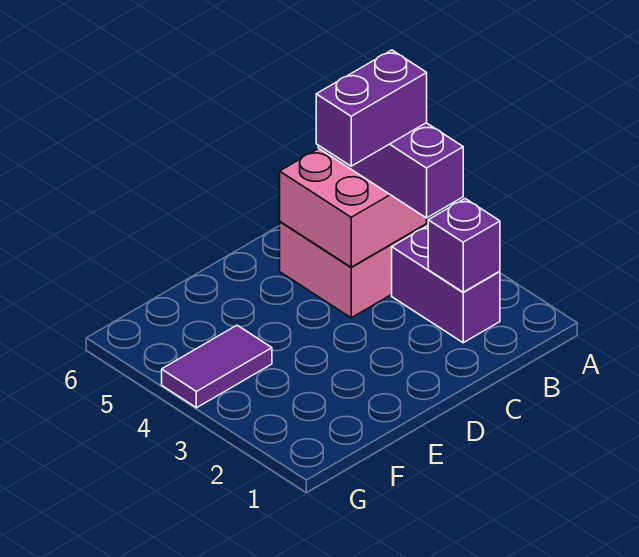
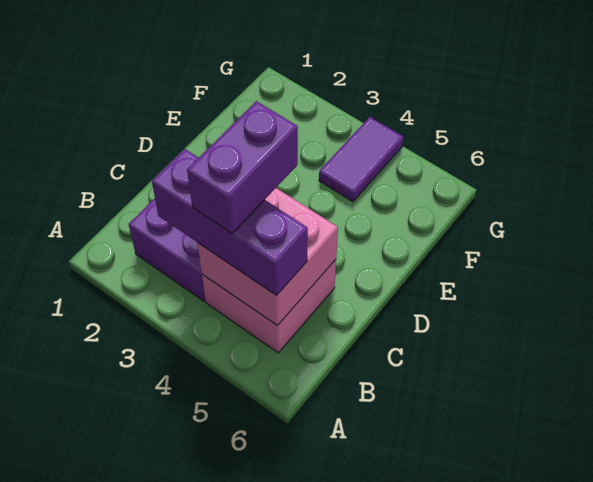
purple brick B2 level 2 -> none

